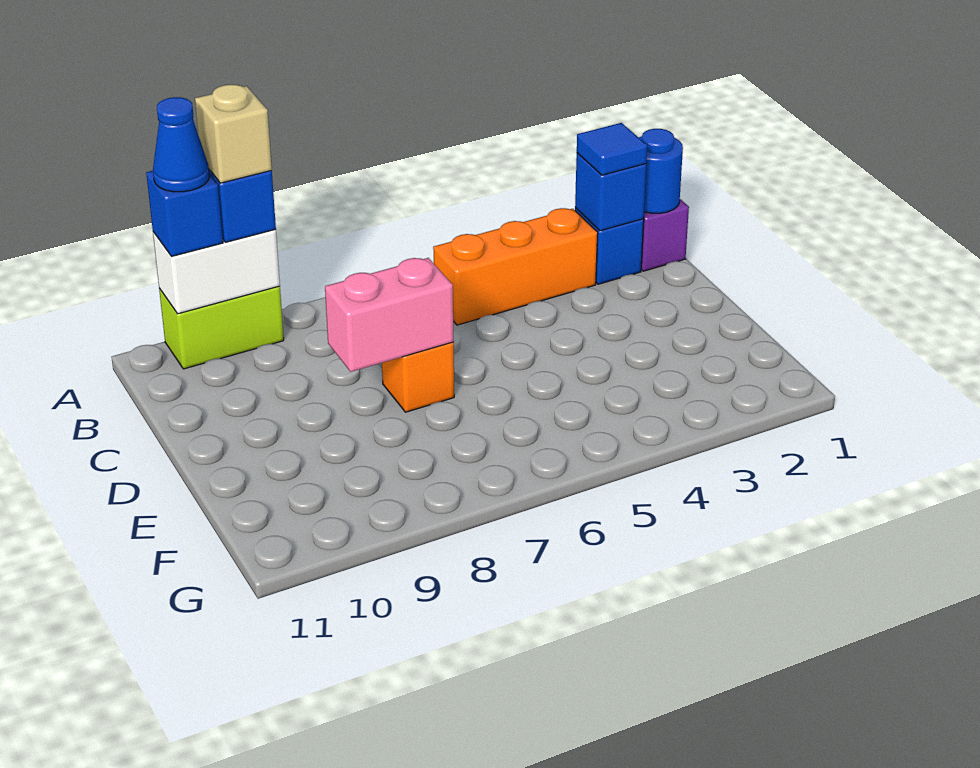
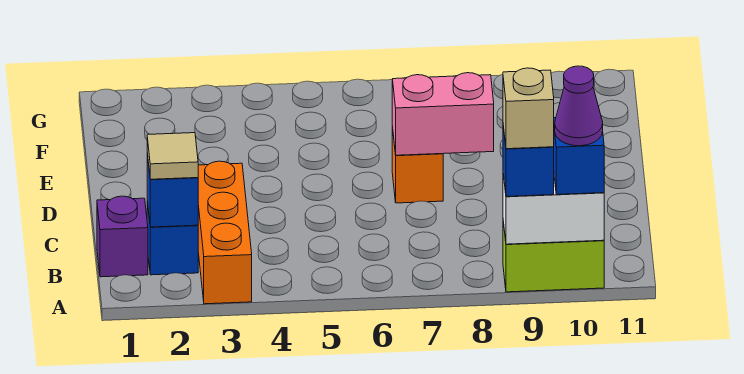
blue cone A10 level 4 -> purple cone A10 level 4
blue round brick B1 level 2 -> none
blue tile B2 level 3 -> tan tile B2 level 3
orange brick B3:B5 level 1 -> orange brick A3:C3 level 1

